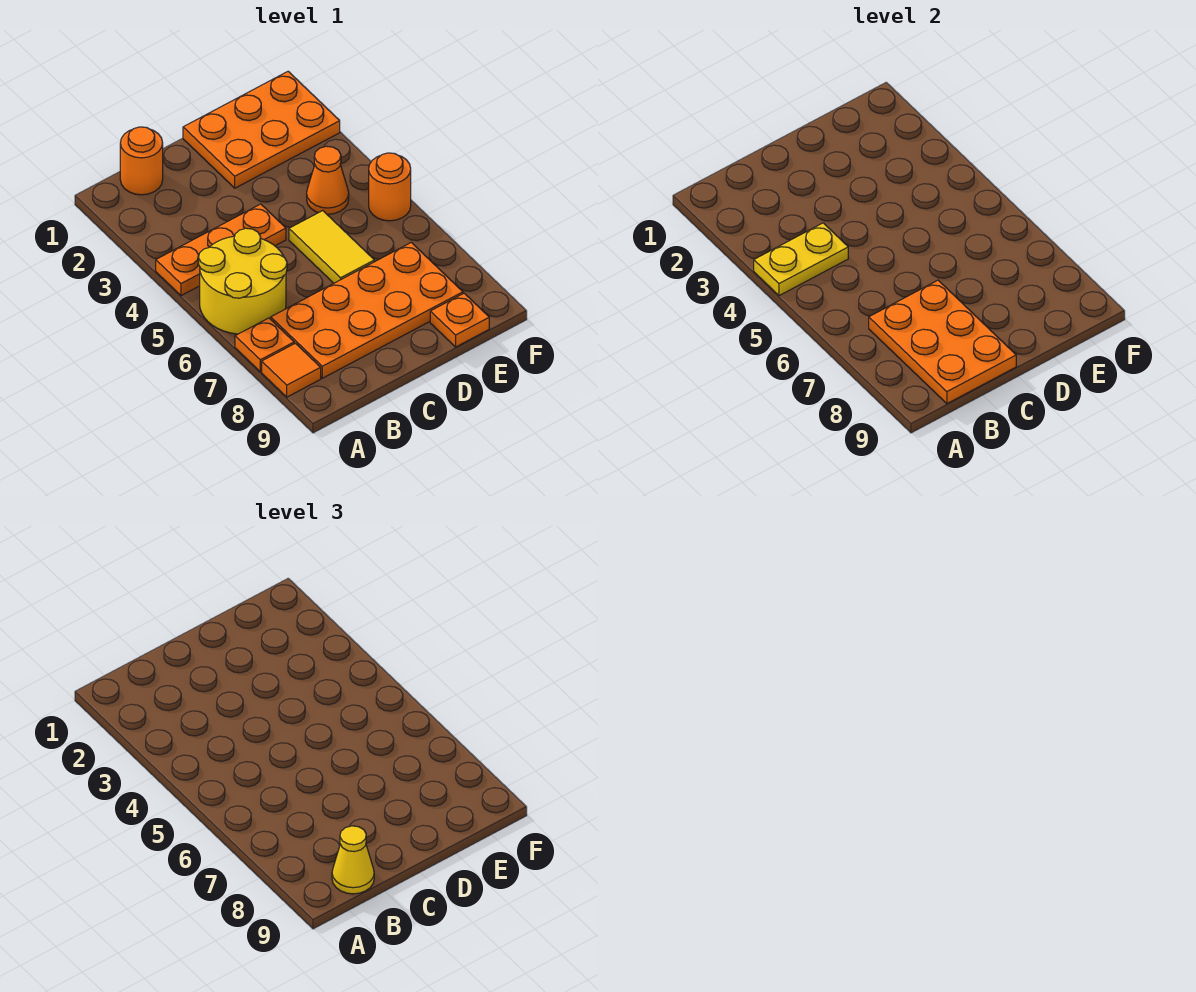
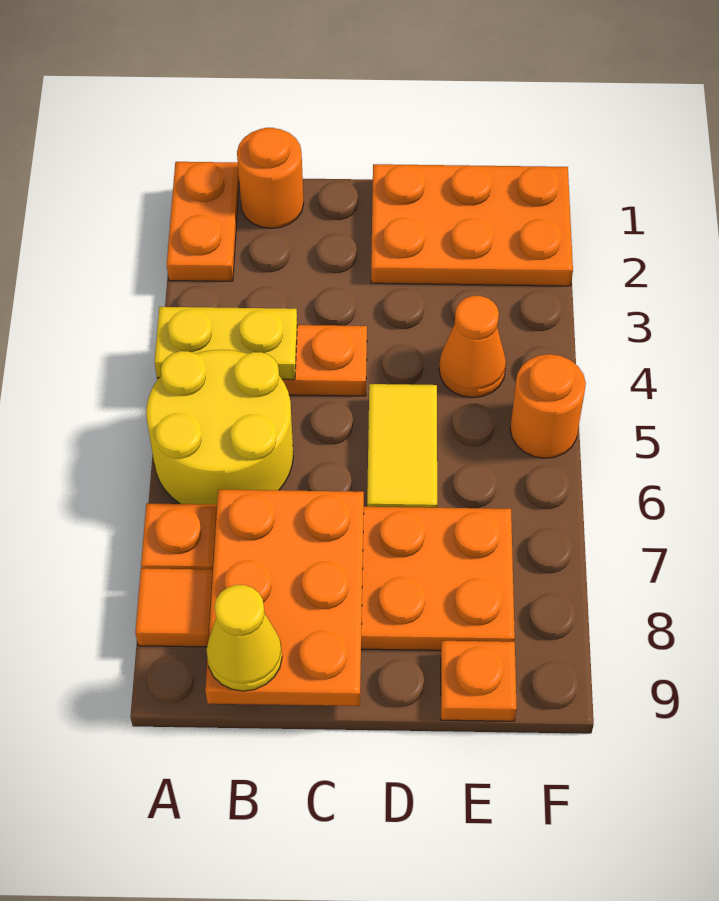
none -> orange plate A1:A2 level 1

